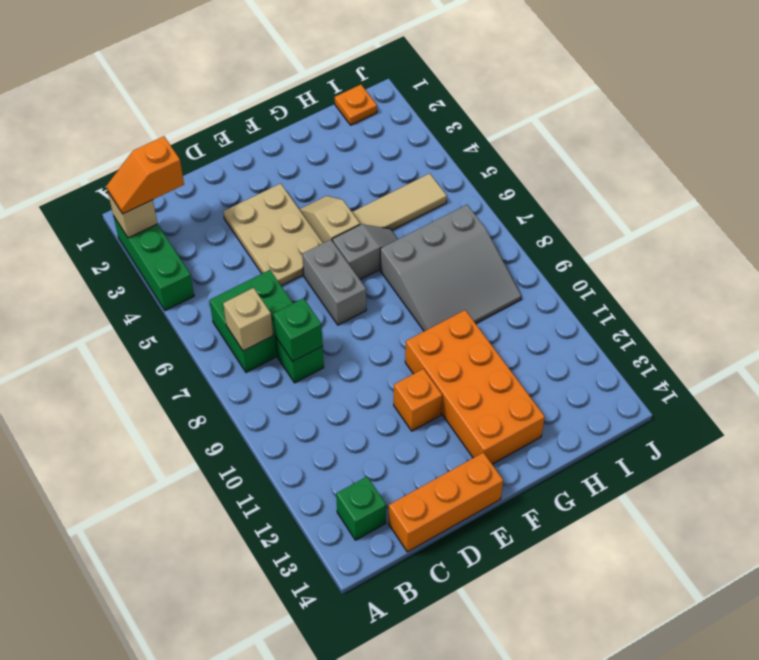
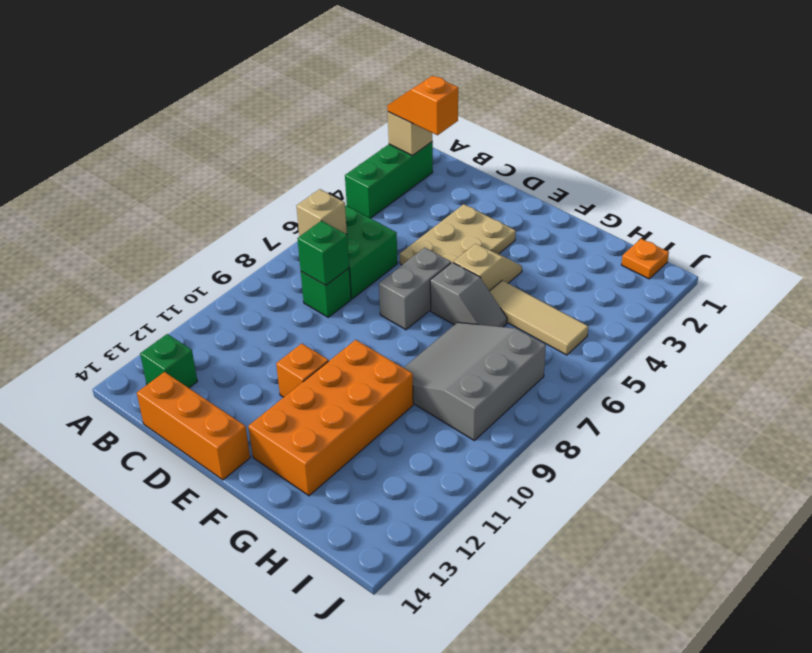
grey slope G7:I9 level 1 top 7 -> grey slope G7:I9 level 1 top I

